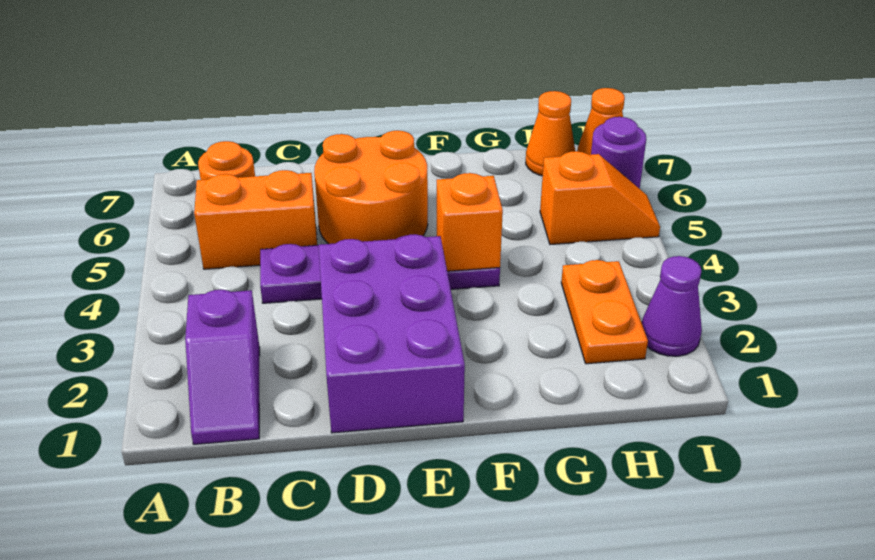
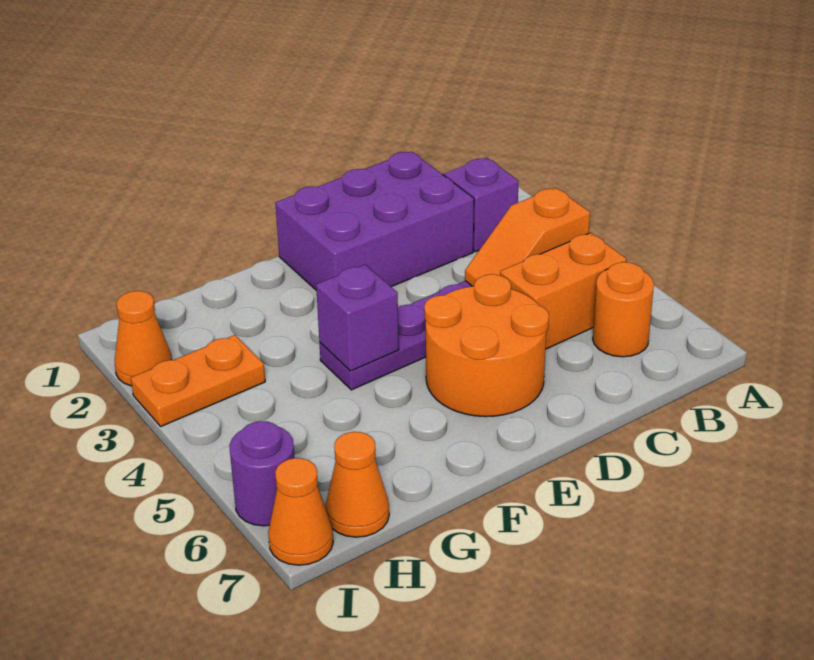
purple brick D1:E3 level 1 -> purple brick C1:E2 level 1
orange brick F4 level 2 -> purple brick F4 level 2
orange plate H2:H3 level 1 -> orange plate H3:I3 level 1
orange slope H5:I5 level 1 top H -> orange slope B4:C4 level 2 top B
purple cone I2 level 1 -> orange cone I2 level 1

